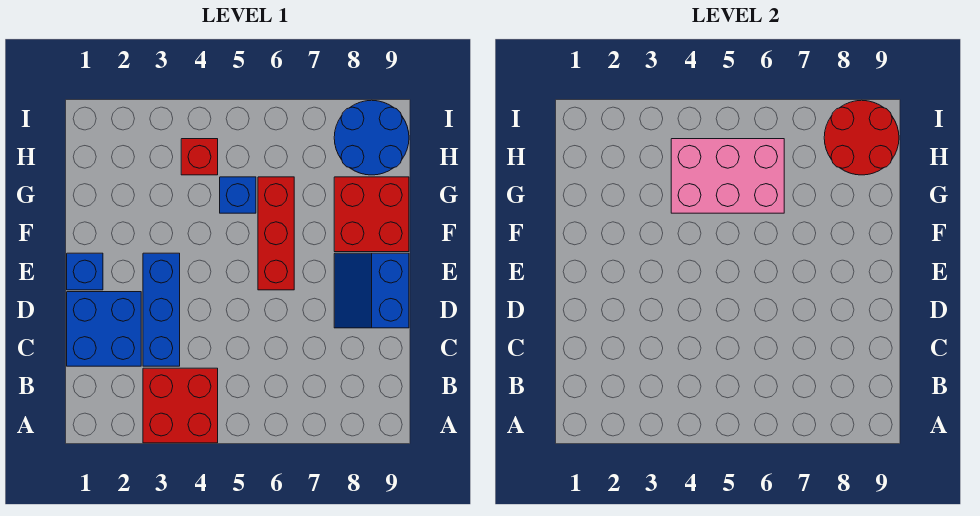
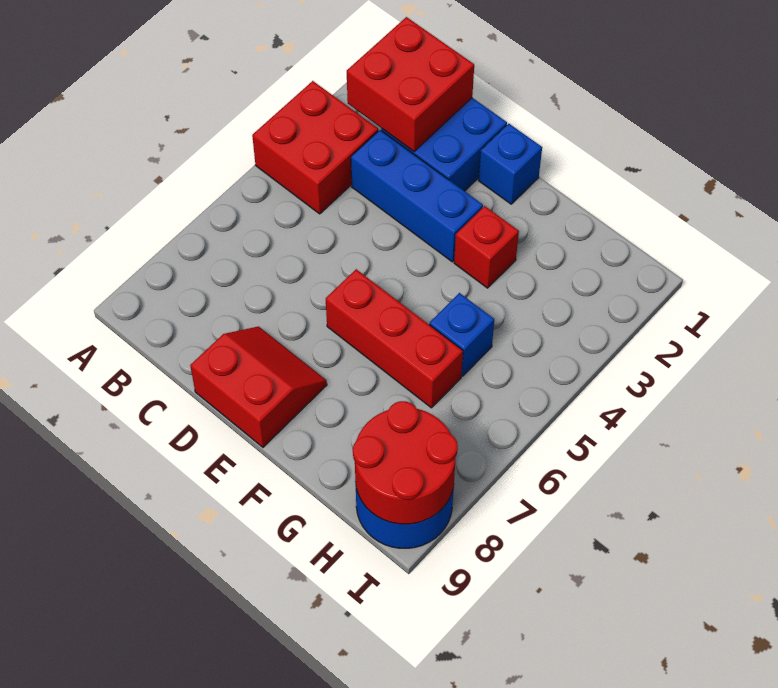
blue slope D8:E9 level 1 top 9 -> red slope D8:E9 level 1 top 9
red brick F8:G9 level 1 -> red brick B1:C2 level 2
pink brick G4:H6 level 2 -> none
red brick H4 level 1 -> red brick F3 level 1

